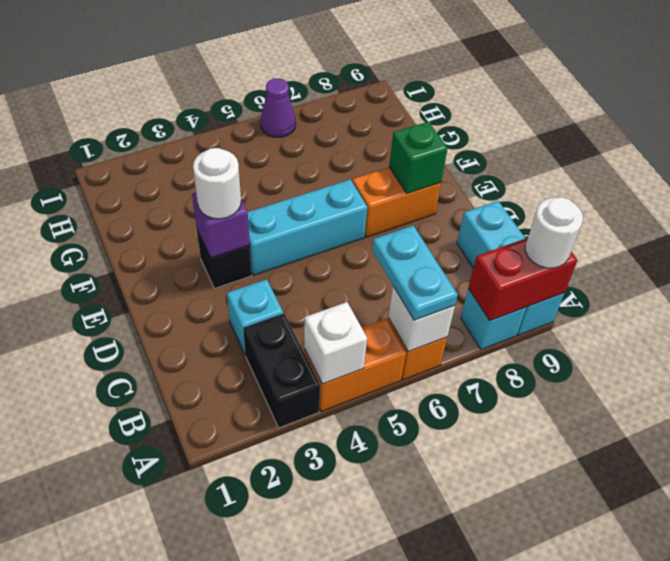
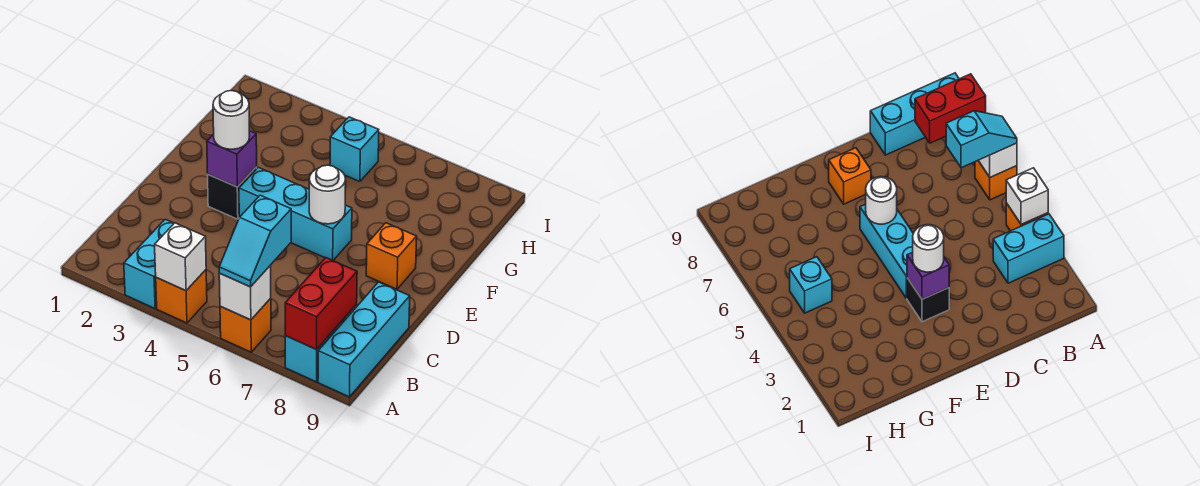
black brick A3:B3 level 1 -> cyan brick A3:B3 level 1
orange brick A4:A5 level 1 -> orange brick A4 level 1
cyan plate A6:B6 level 3 -> cyan slope A6:B6 level 3 top B
red brick A8:A9 level 2 -> red brick A8:B8 level 2
white round brick A9 level 3 -> white round brick E6 level 2
cyan brick C3 level 1 -> cyan brick H5 level 1
orange brick E7:E8 level 1 -> orange brick E8 level 1
green brick E8 level 2 -> none
purple cone I6 level 1 -> none

